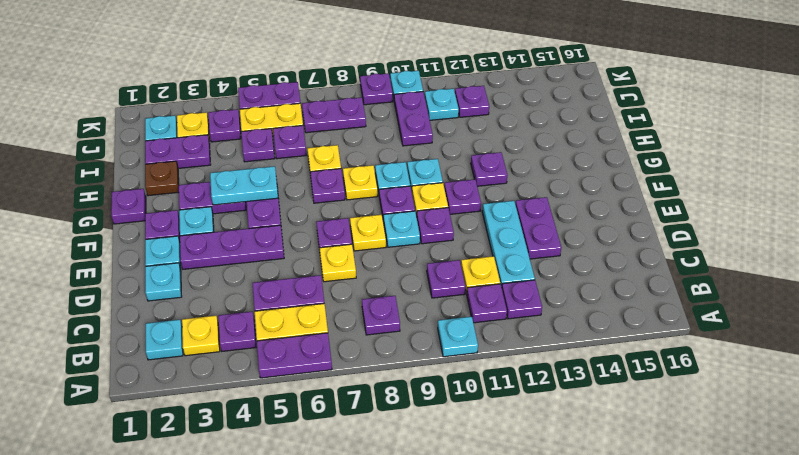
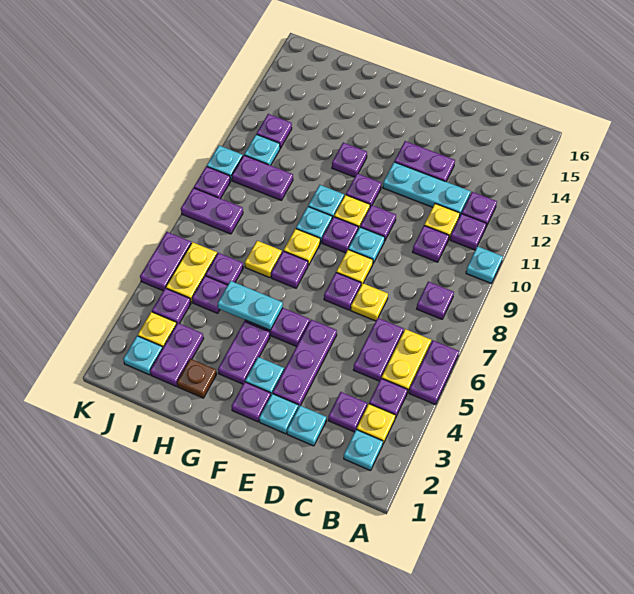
purple plate G1 level 1 -> purple plate C3 level 1
cyan plate G4:G5 level 2 -> cyan plate G5:H5 level 2
purple plate J7:J8 level 1 -> purple plate J8:K8 level 1

